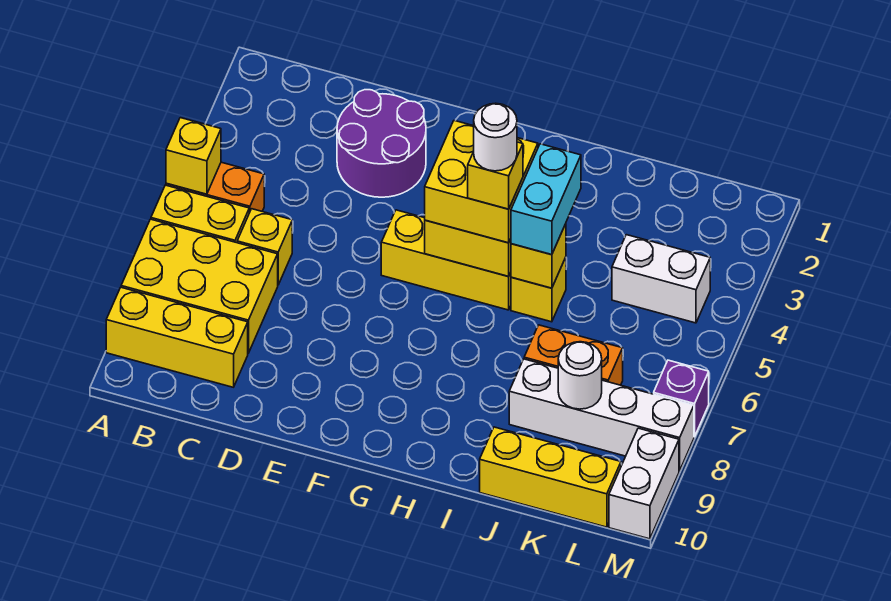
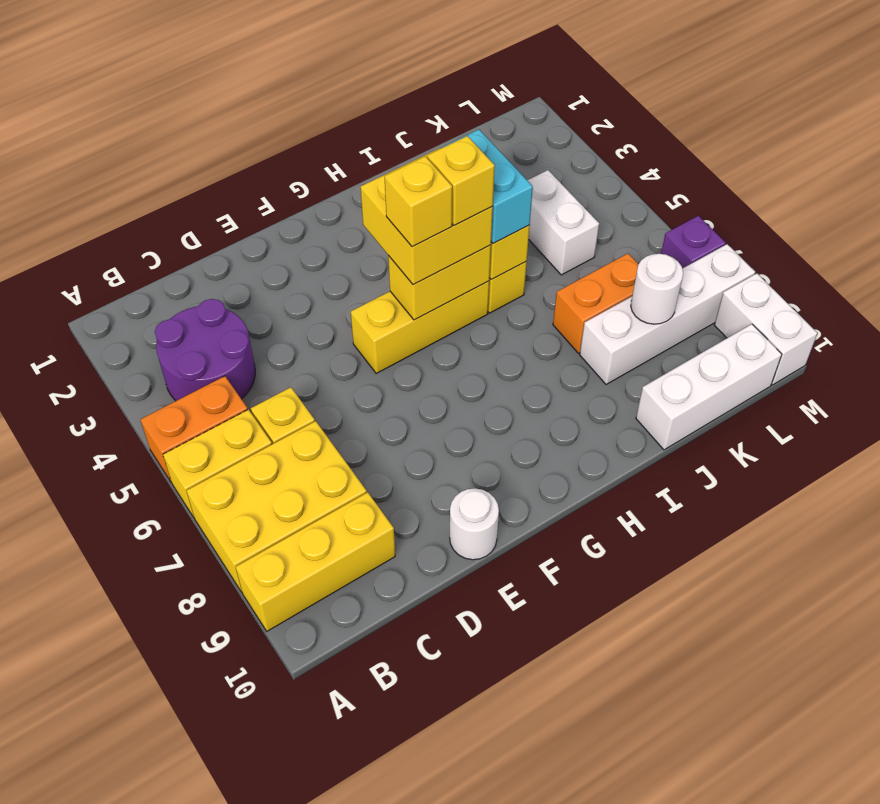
yellow brick A5 level 2 -> yellow brick G5 level 4
purple round brick D2:E3 level 1 -> purple round brick B3:C4 level 1
white round brick H5 level 5 -> white round brick E10 level 1
yellow brick J10:L10 level 1 -> white brick J10:L10 level 1
white brick K4:L4 level 1 -> white brick K4:K5 level 1

